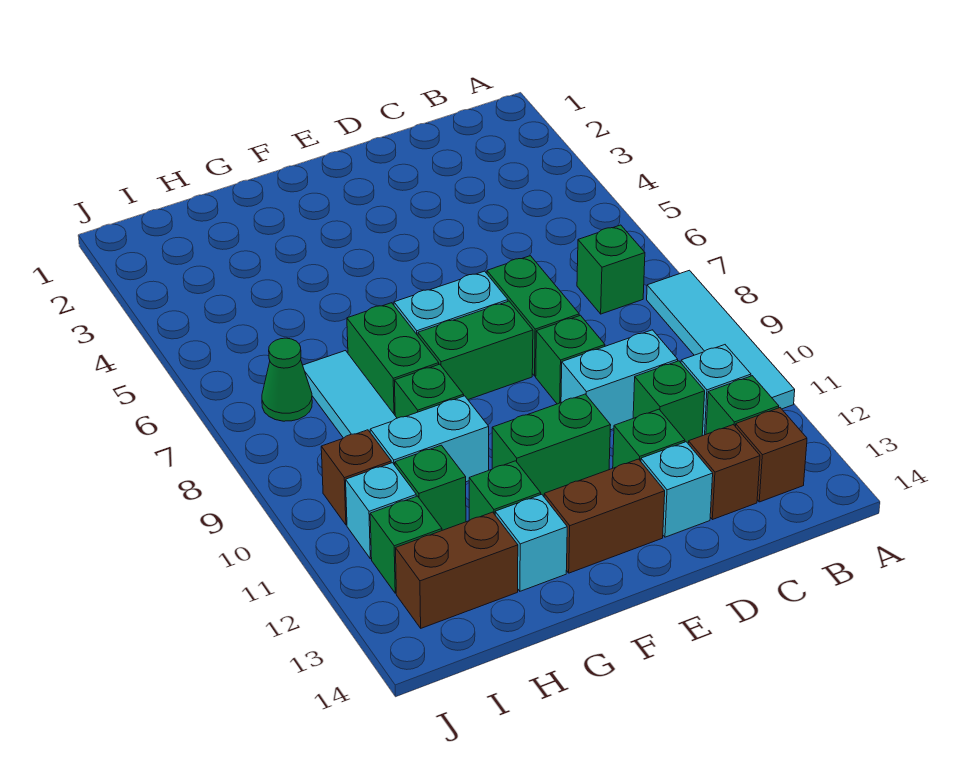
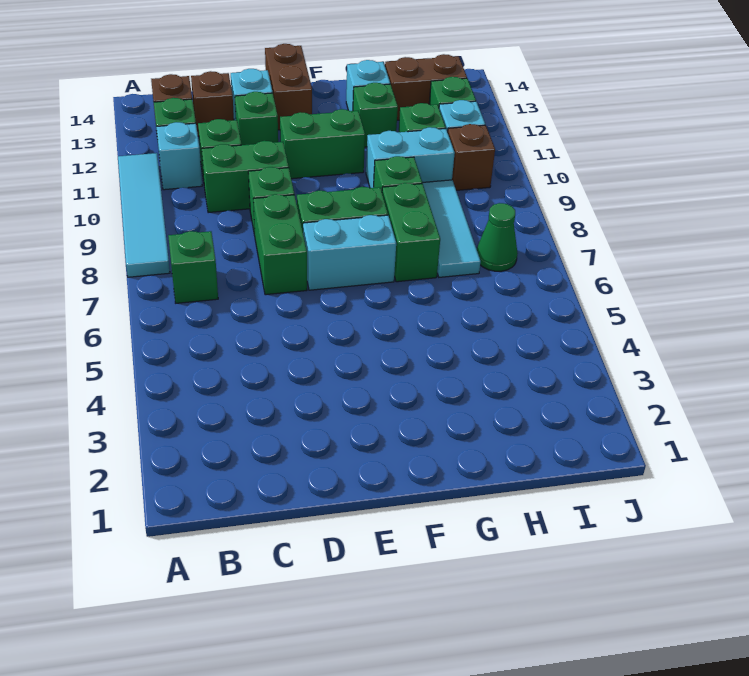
cyan brick C10:D10 level 1 -> green brick C10:D10 level 1
brown brick E13:F13 level 1 -> brown brick E13:E14 level 1

